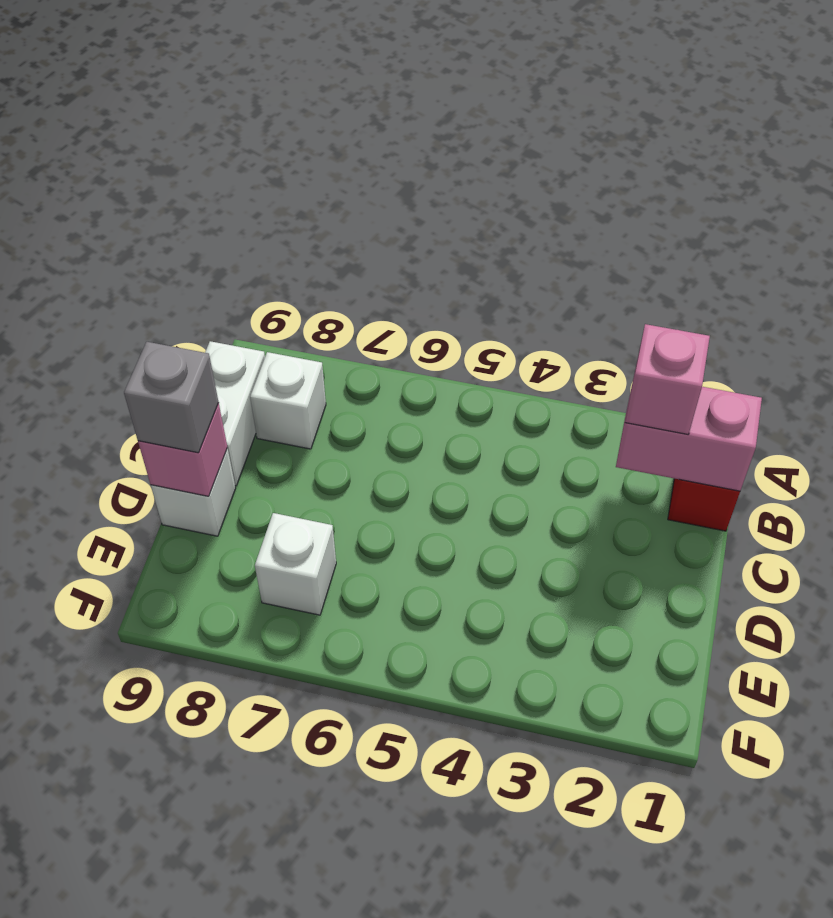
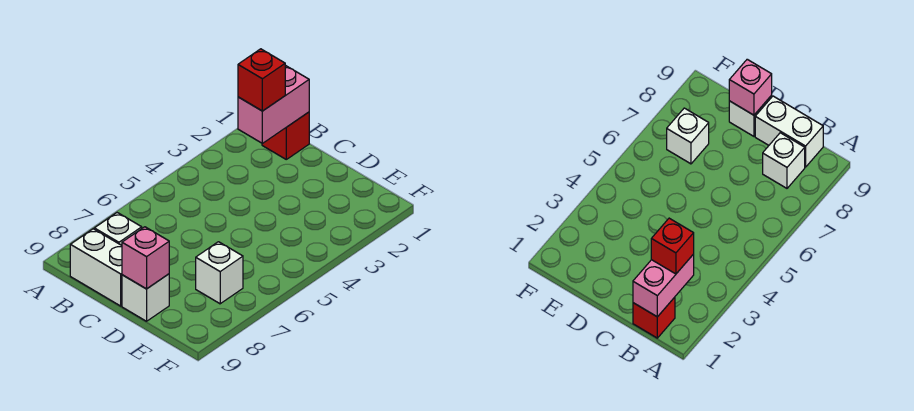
pink brick B2 level 3 -> red brick B2 level 3
grey brick D9 level 3 -> none

